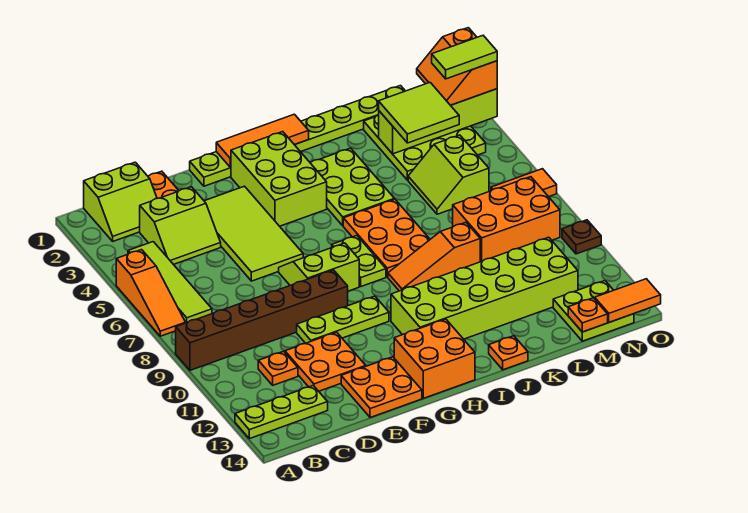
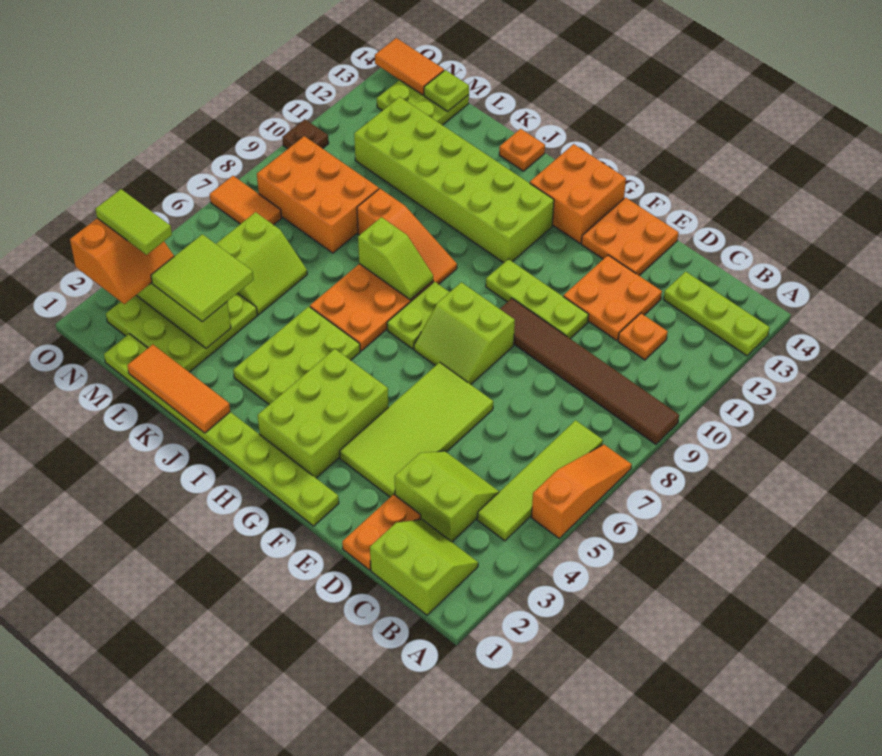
brown brick A9:F9 level 1 -> brown tile A9:F9 level 1
orange tile G1:I1 level 2 -> orange tile J1:L1 level 2
none -> lime slope I8:J8 level 2 top J
orange plate M14 level 2 -> lime plate M14 level 2

